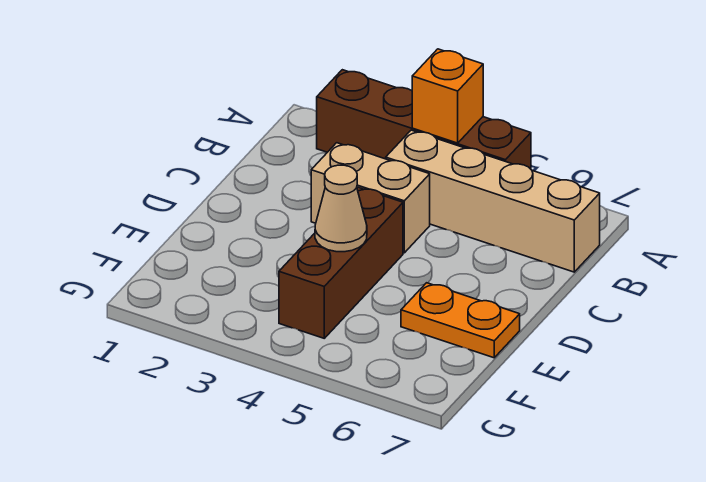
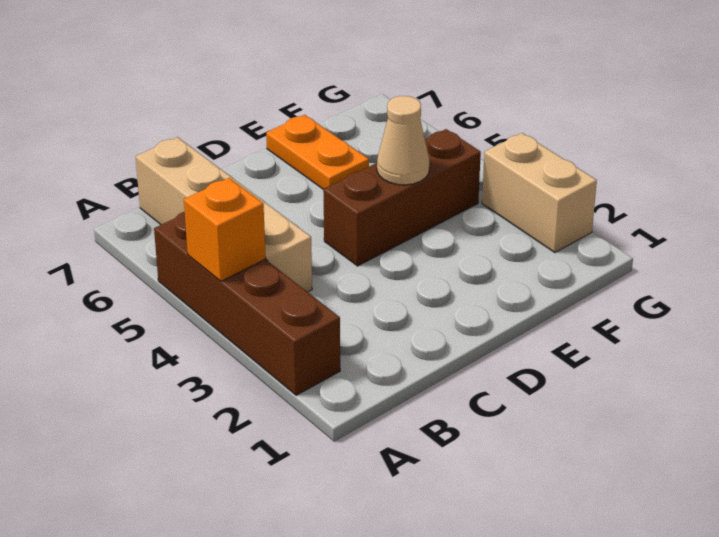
tan brick C3:C4 level 1 -> tan brick G2:G3 level 1

